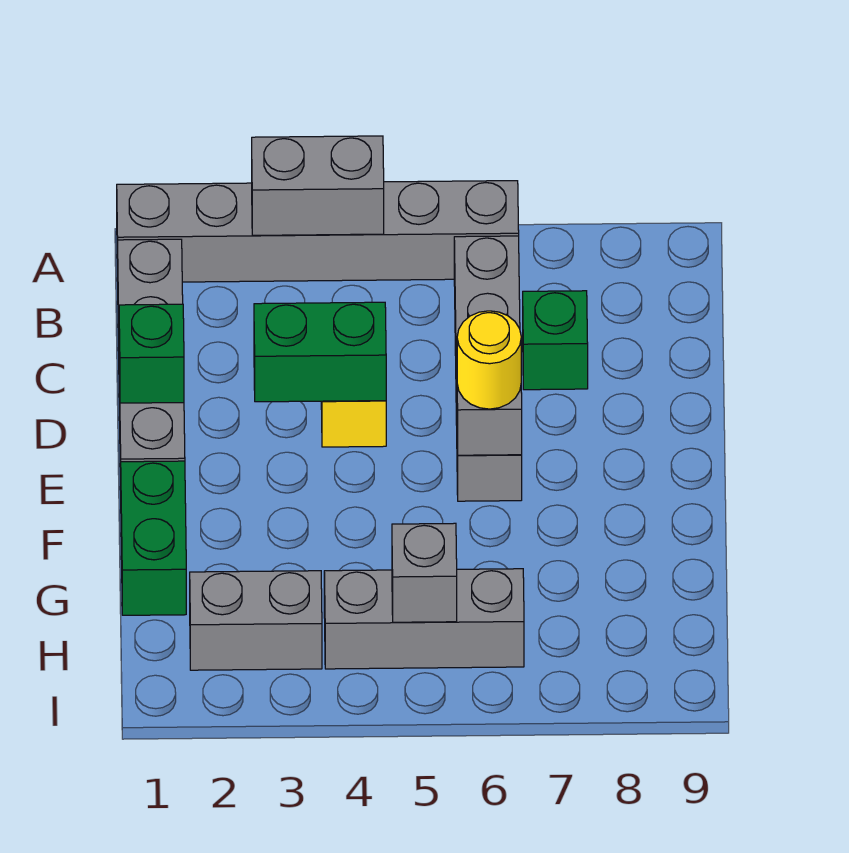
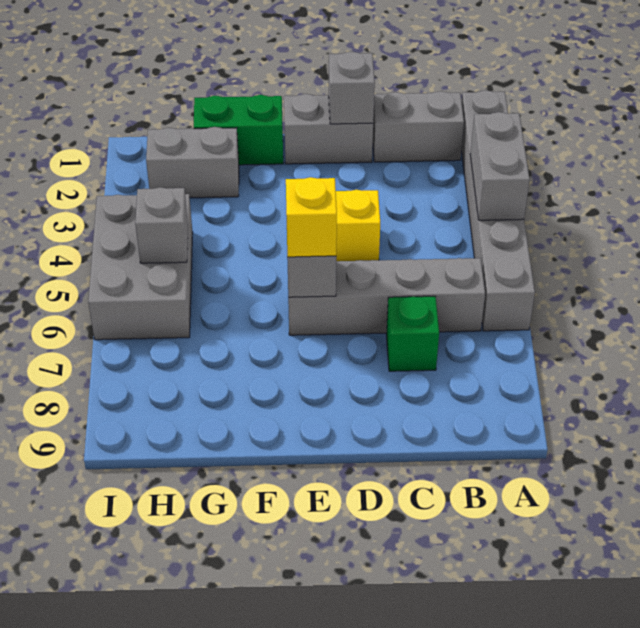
green brick D1 level 2 -> grey brick D1 level 2
green brick D3:D4 level 2 -> none
yellow round brick E6 level 3 -> yellow brick E6 level 3
grey brick H2:H3 level 1 -> grey brick G2:H2 level 1
grey brick H4:H6 level 1 -> grey brick H4:I6 level 1

